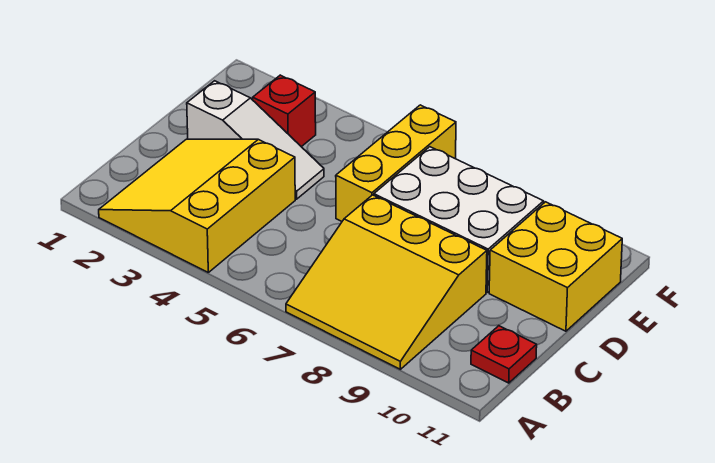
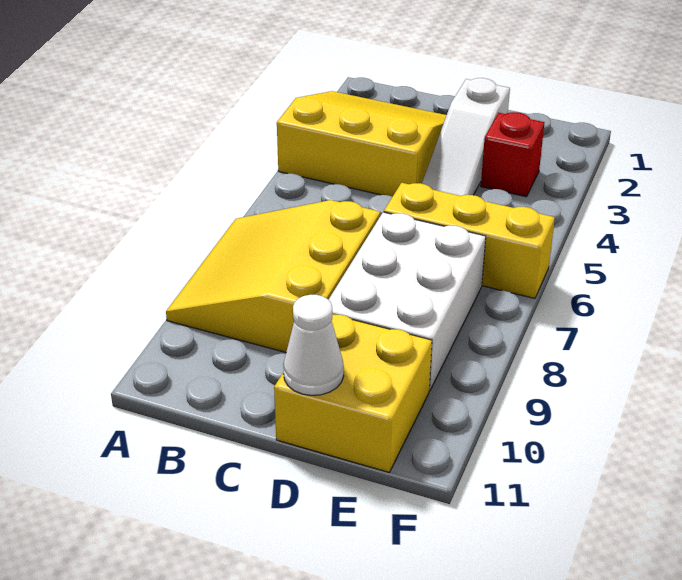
red plate B11 level 1 -> none
none -> white cone D11 level 2

